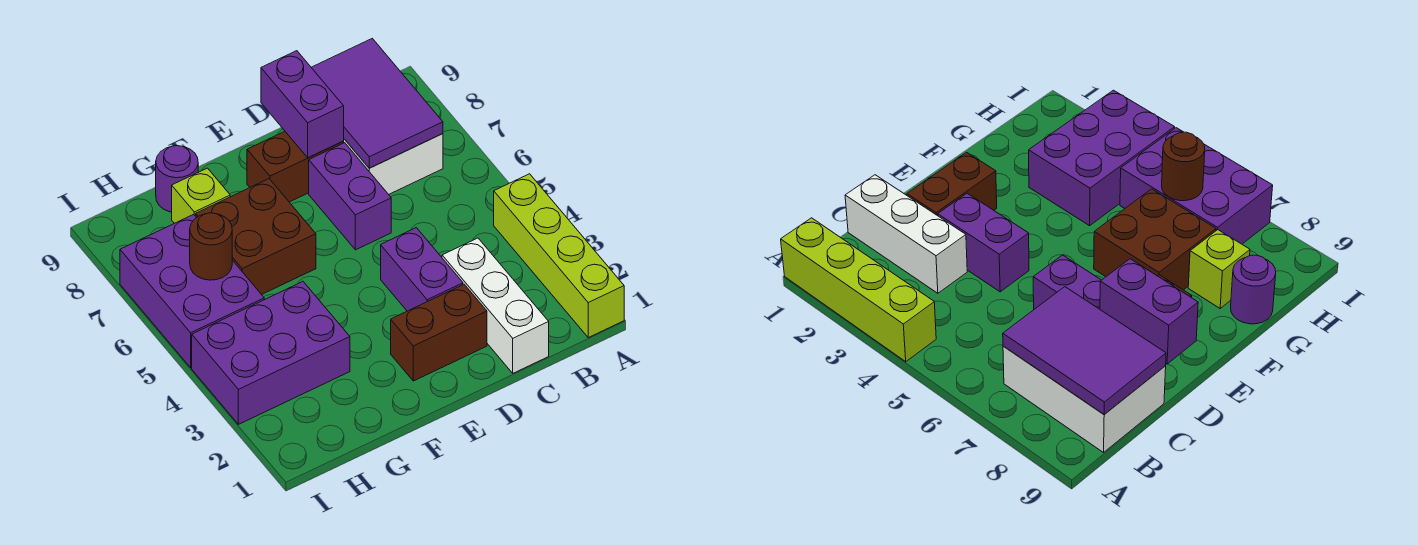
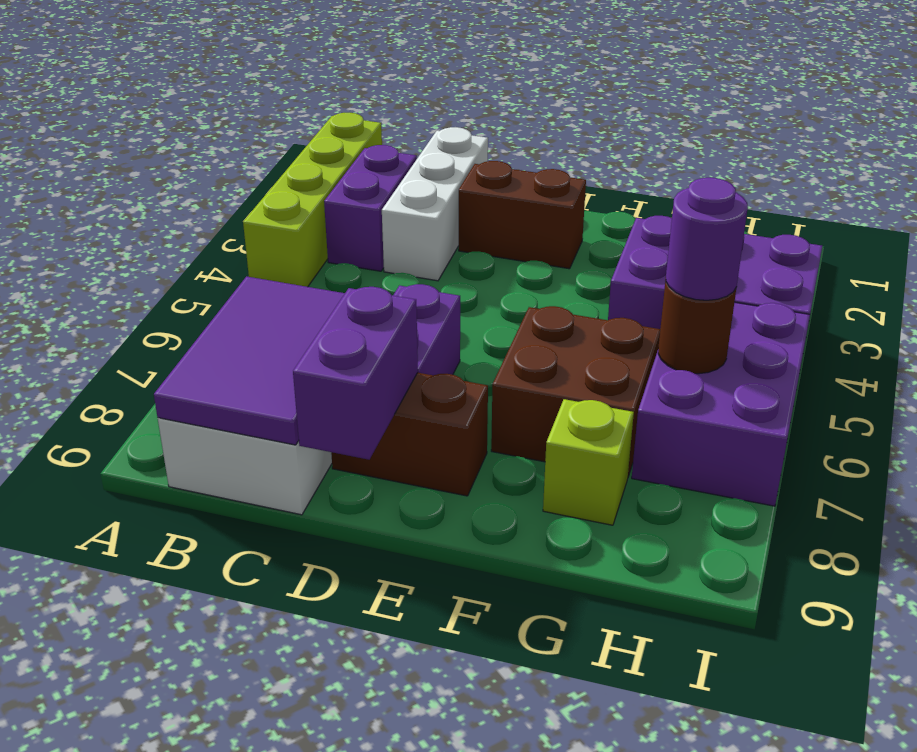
purple brick D3:D4 level 1 -> purple brick B2:B3 level 1
purple round brick G9 level 1 -> purple round brick H6 level 3

